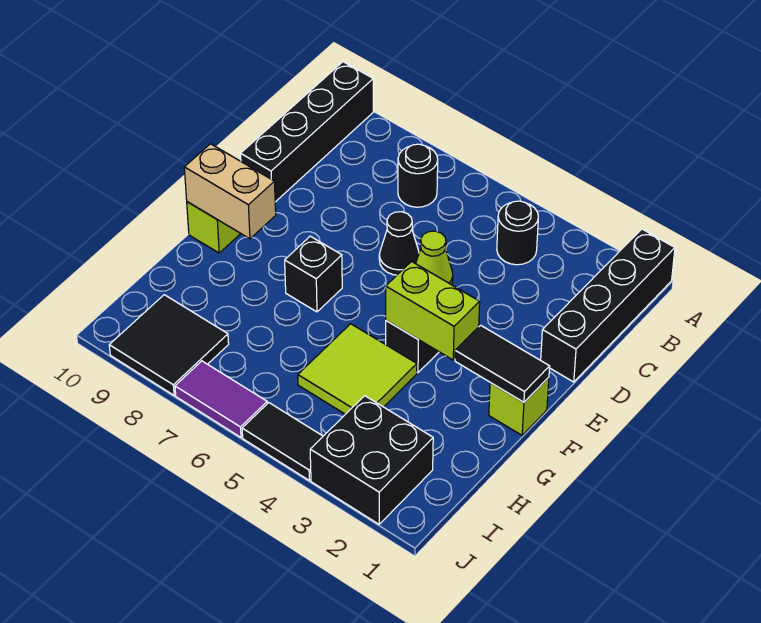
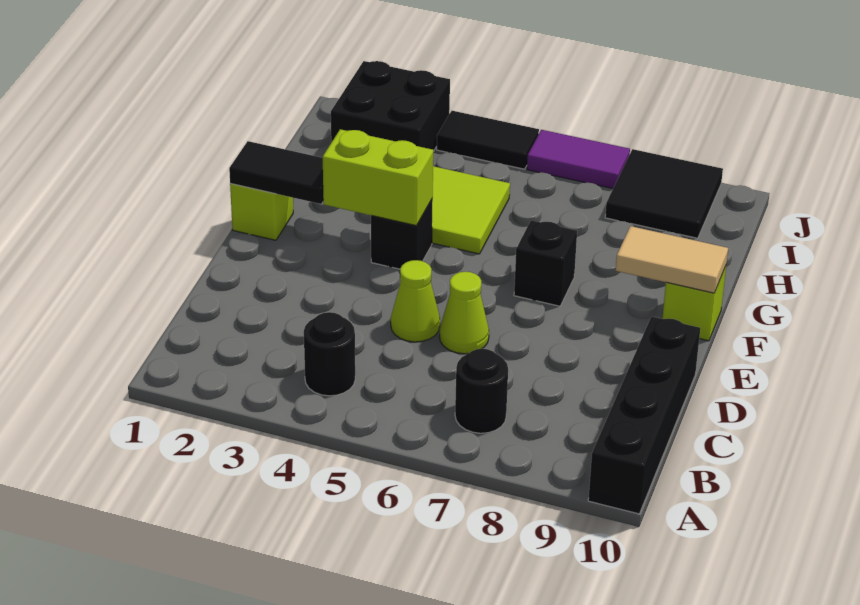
black brick A1:D1 level 1 -> none
black cone D6 level 1 -> lime cone D6 level 1
tan brick F9:F10 level 2 -> tan tile F9:F10 level 2

